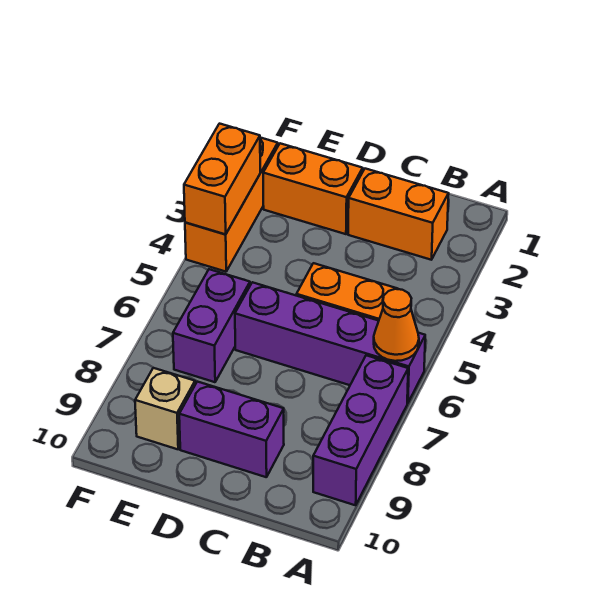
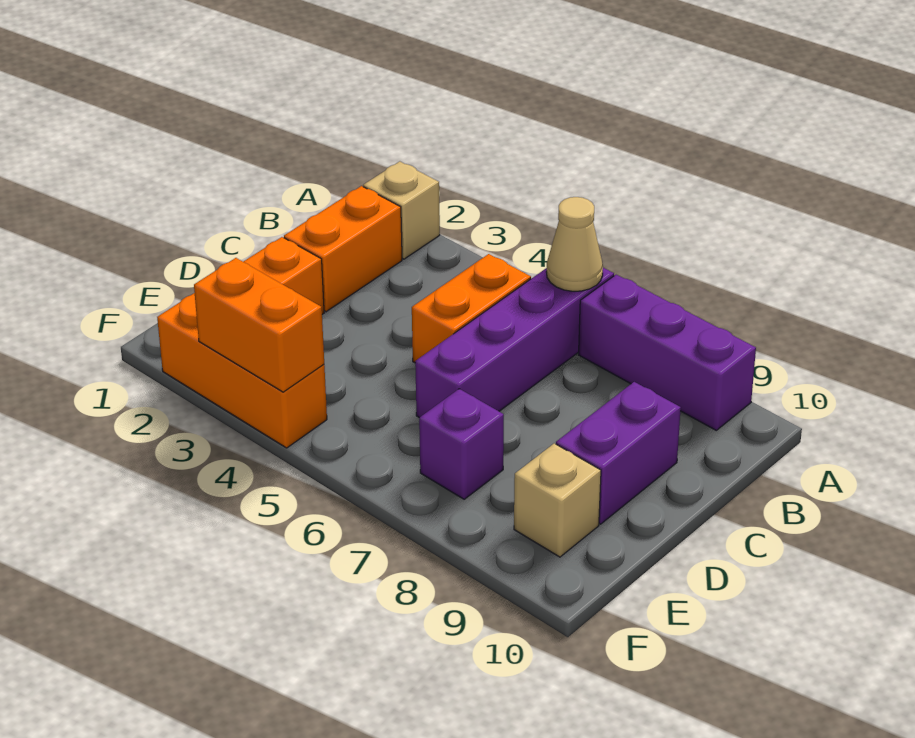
none -> tan brick A2 level 1
orange cone A6 level 2 -> tan cone A6 level 2
purple brick E6:E7 level 1 -> purple brick E7 level 1

